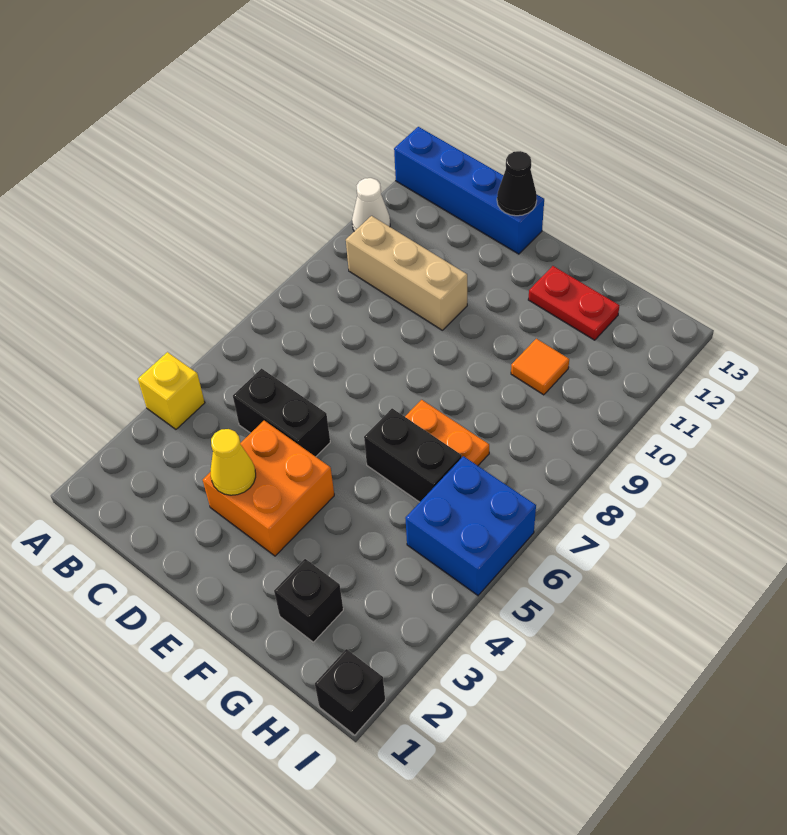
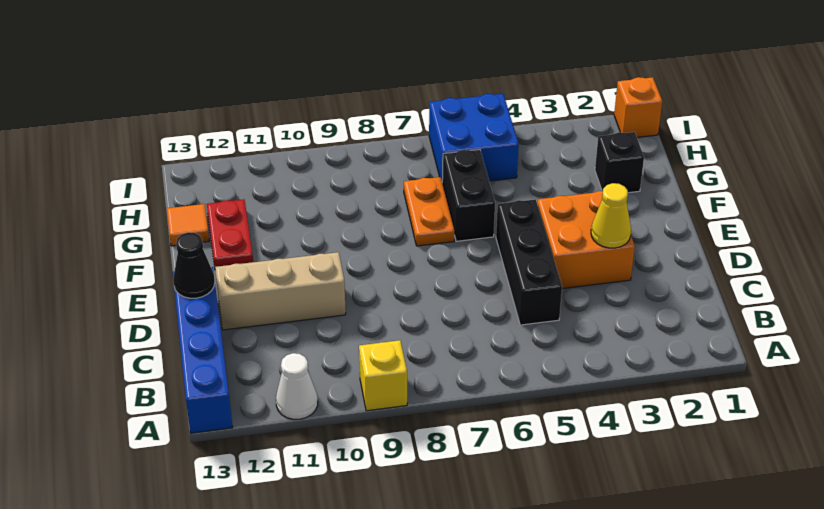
yellow brick A4 level 1 -> yellow brick A9 level 1
tan brick B10:D10 level 1 -> tan brick D10:D12 level 1
black brick C5:D5 level 1 -> black brick C5:E5 level 1
orange tile G10 level 1 -> orange tile G13 level 1
black brick I1 level 1 -> orange brick I1 level 1

